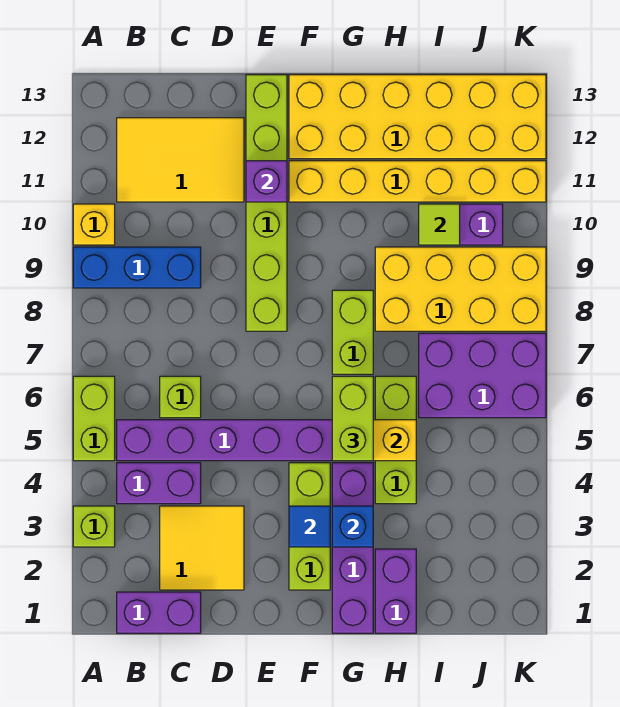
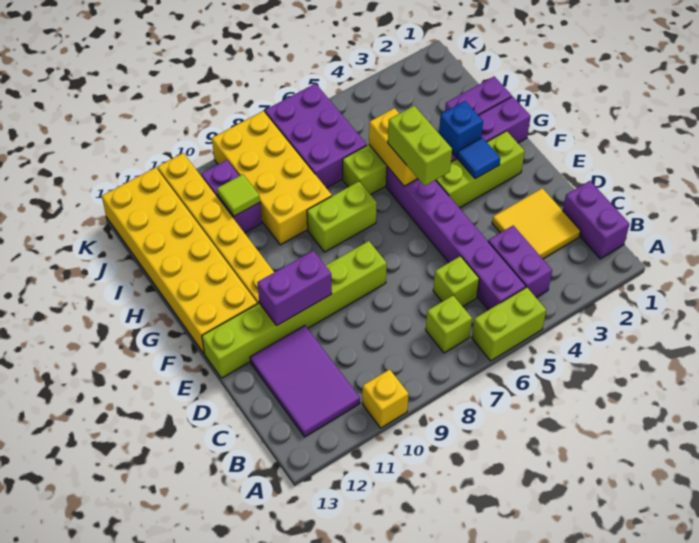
lime brick A3 level 1 -> lime brick B7 level 1
blue brick A9:C9 level 1 -> none
yellow tile B11:D12 level 1 -> purple tile B11:D12 level 1
purple brick E11 level 2 -> purple brick E10:E11 level 2
lime brick G5:G6 level 3 -> lime brick F5:G5 level 3

